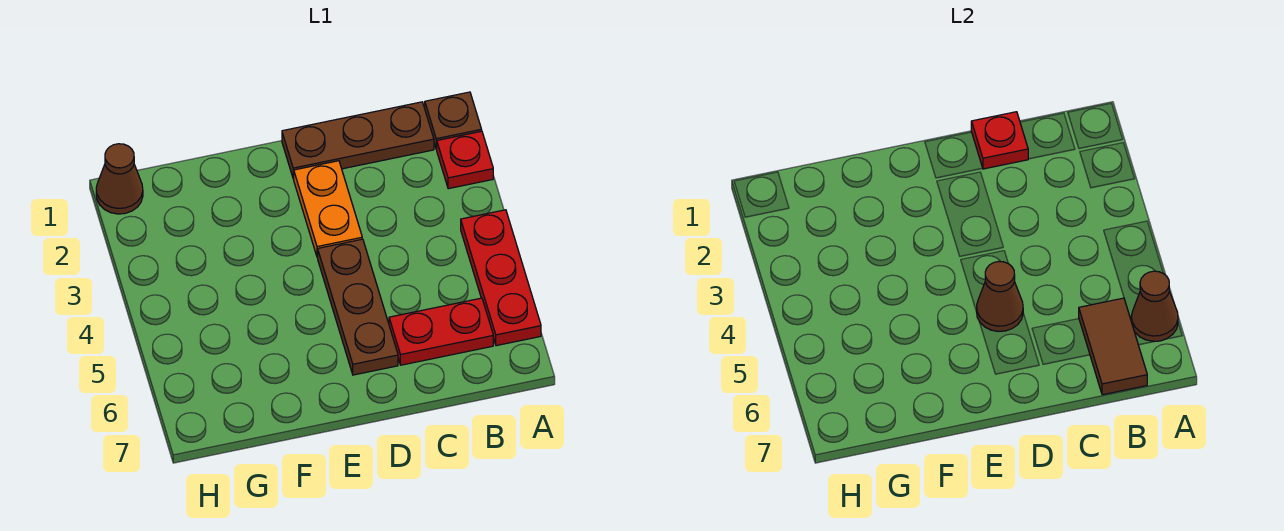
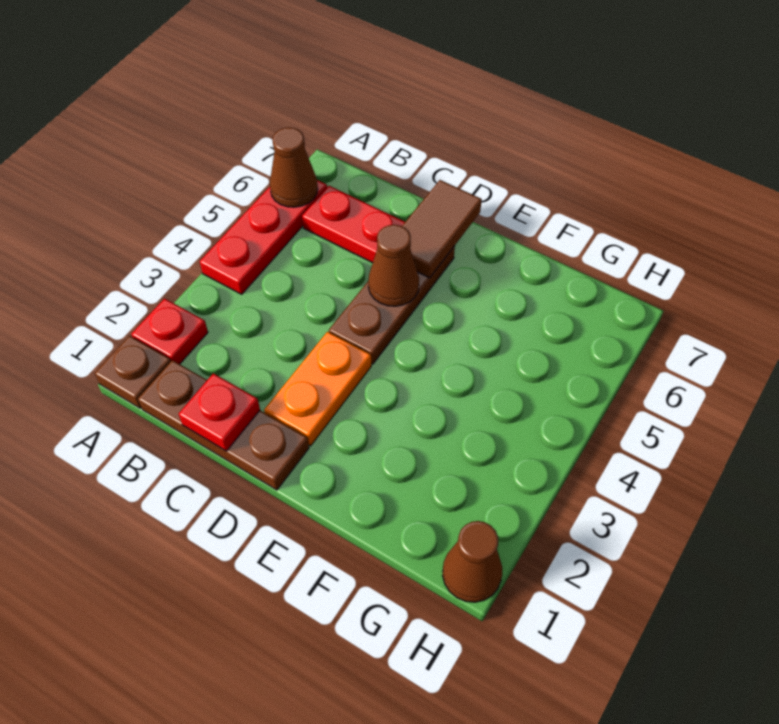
brown tile B6:B7 level 2 -> brown tile D6:D7 level 2

